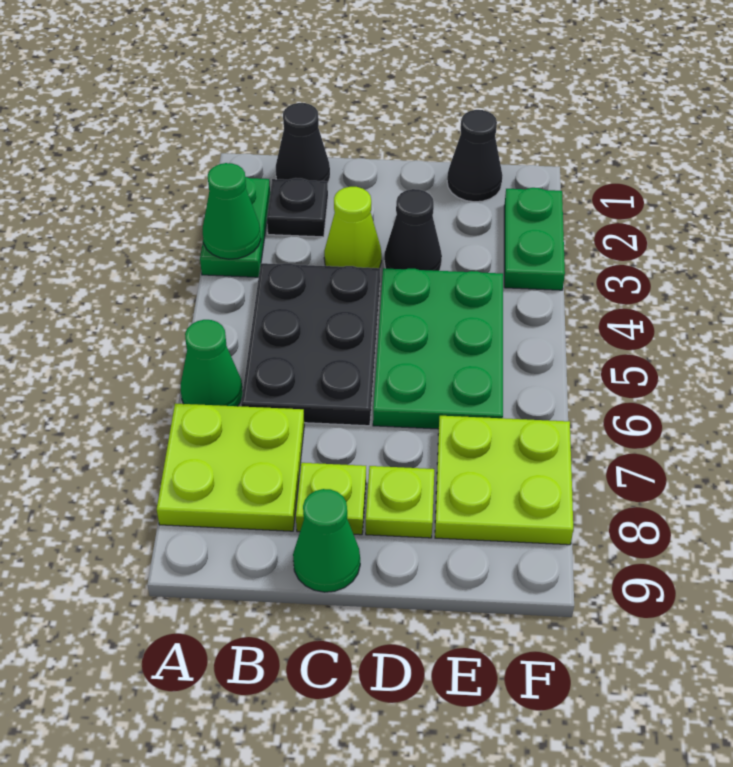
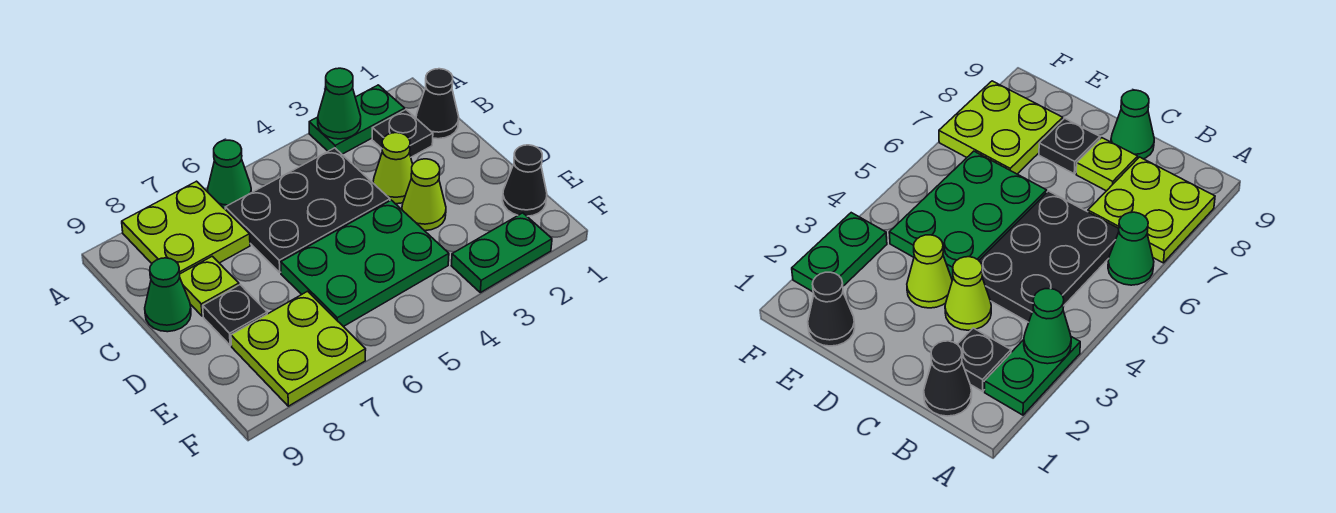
black cone D3 level 1 -> lime cone D3 level 1
lime plate D8 level 1 -> black plate D8 level 1

